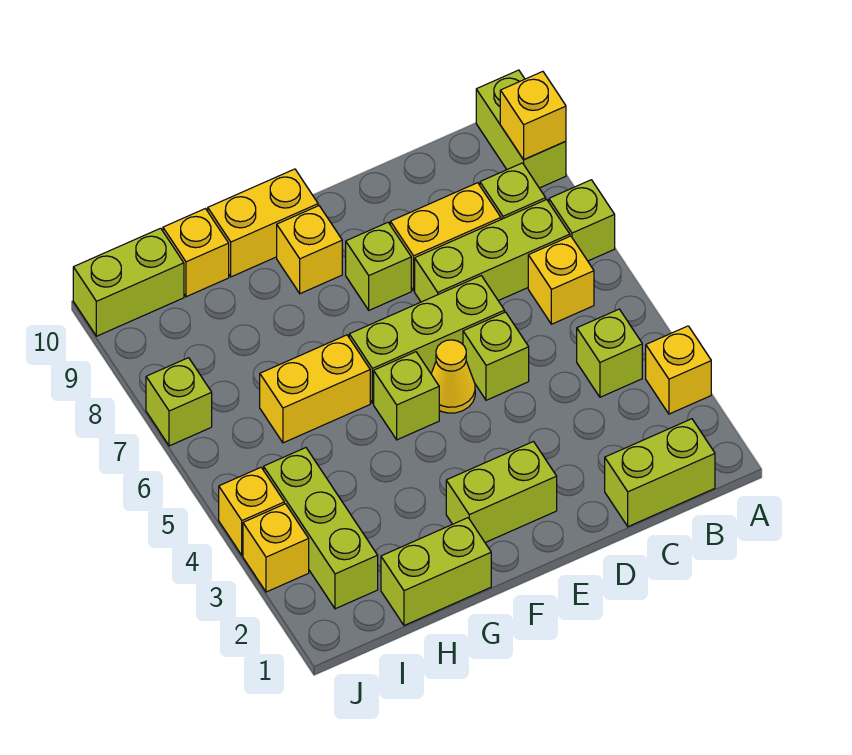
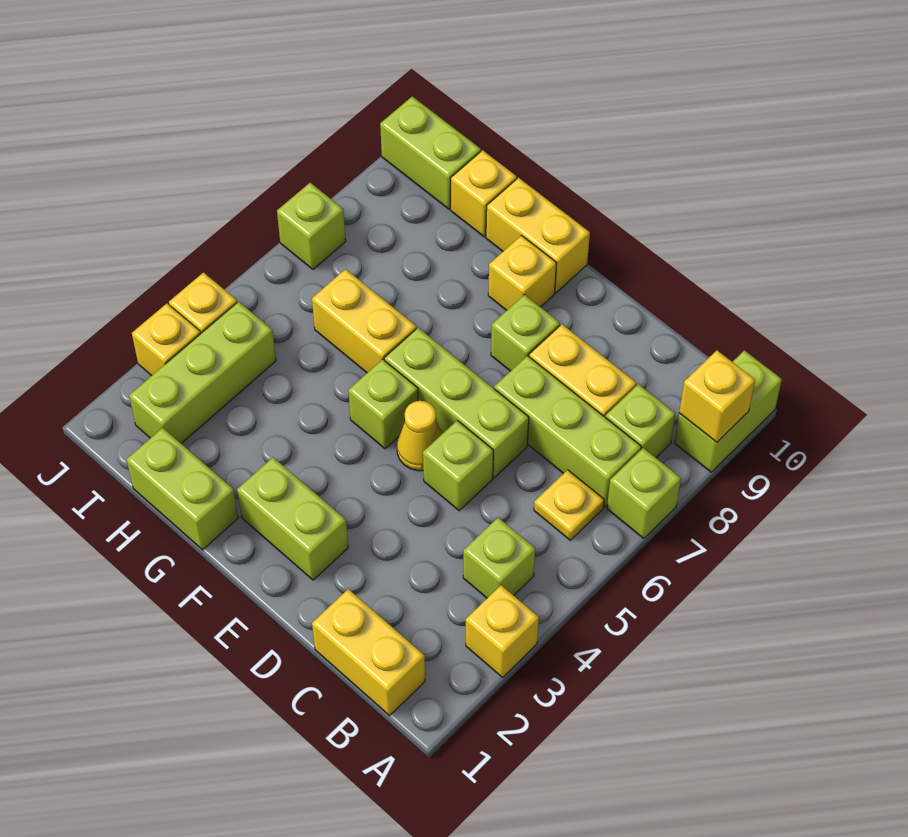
lime brick B1:C1 level 1 -> yellow brick B1:C1 level 1
yellow brick B6 level 1 -> yellow plate B6 level 1

